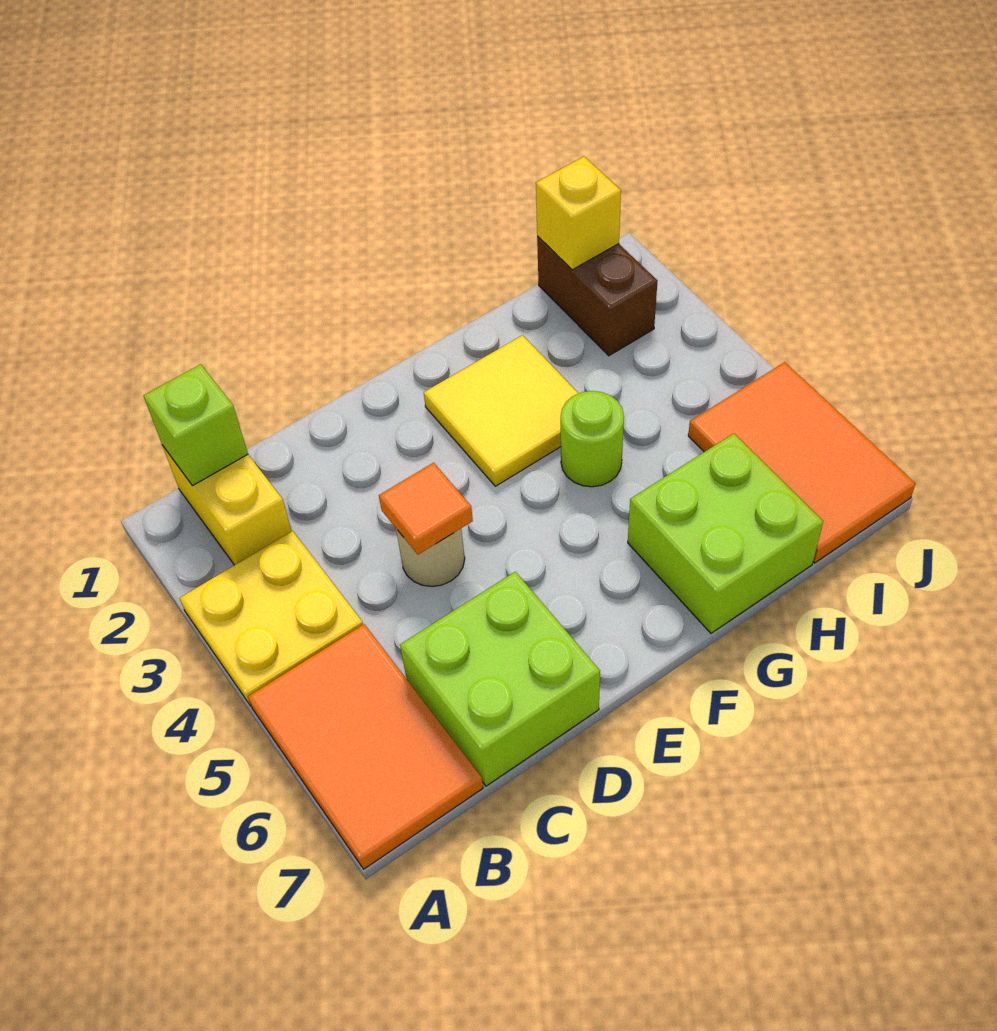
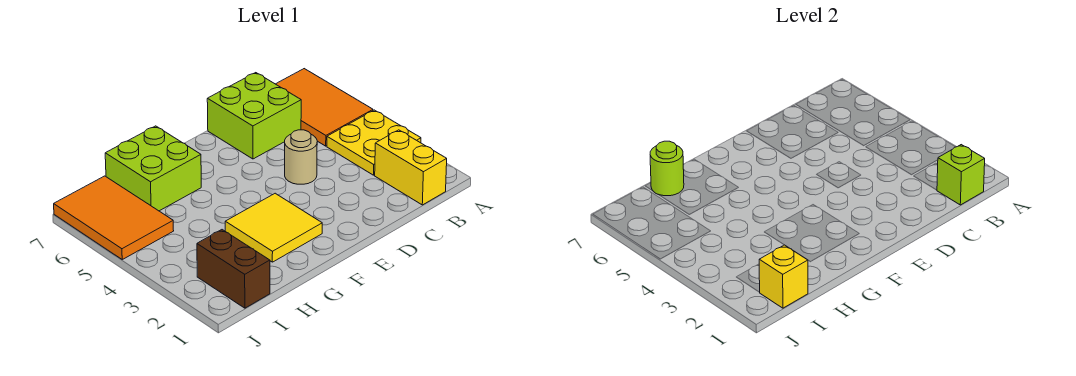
orange tile D4 level 2 -> none
lime round brick G4 level 1 -> lime round brick H7 level 2

